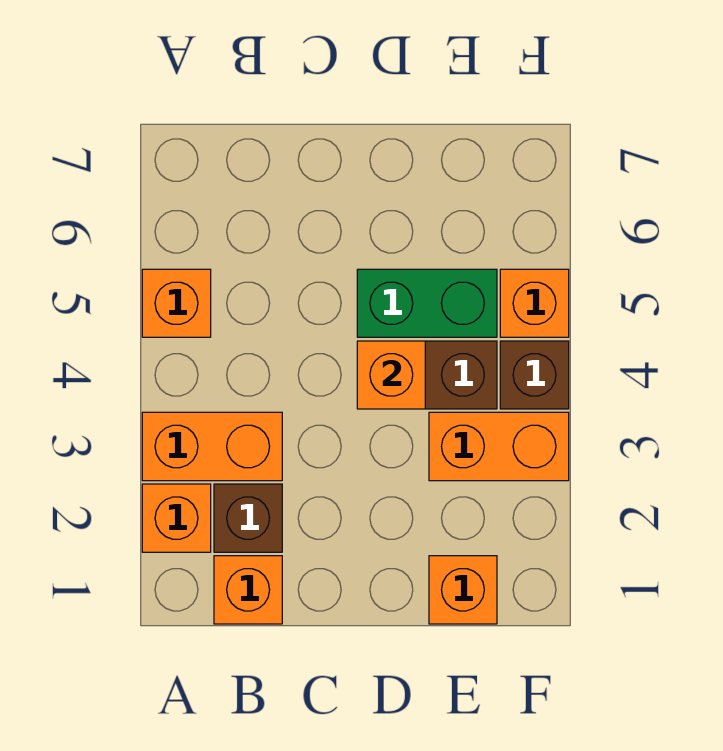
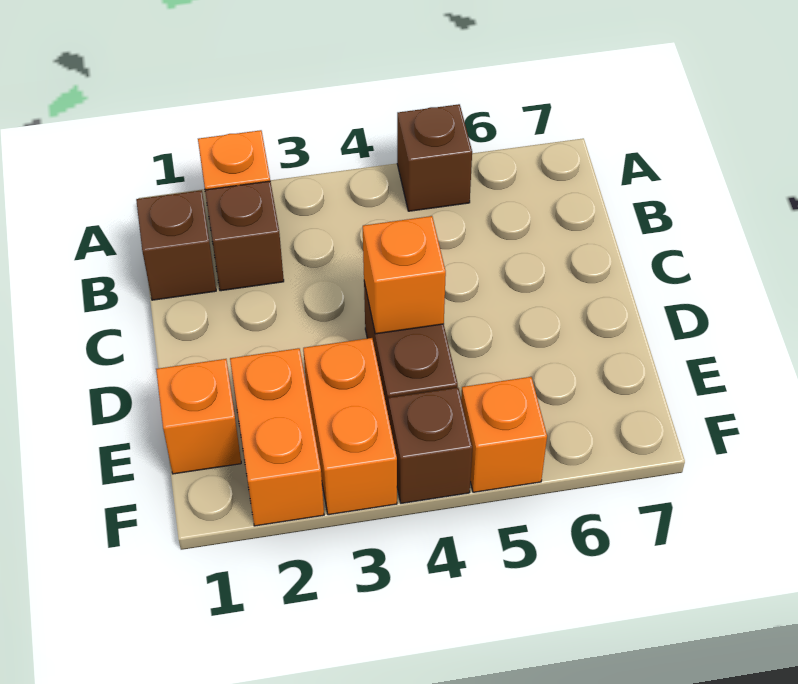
orange brick A3:B3 level 1 -> orange brick E2:F2 level 1
orange brick A5 level 1 -> brown brick A5 level 1
orange brick B1 level 1 -> brown brick B1 level 1
green brick D5:E5 level 1 -> none

